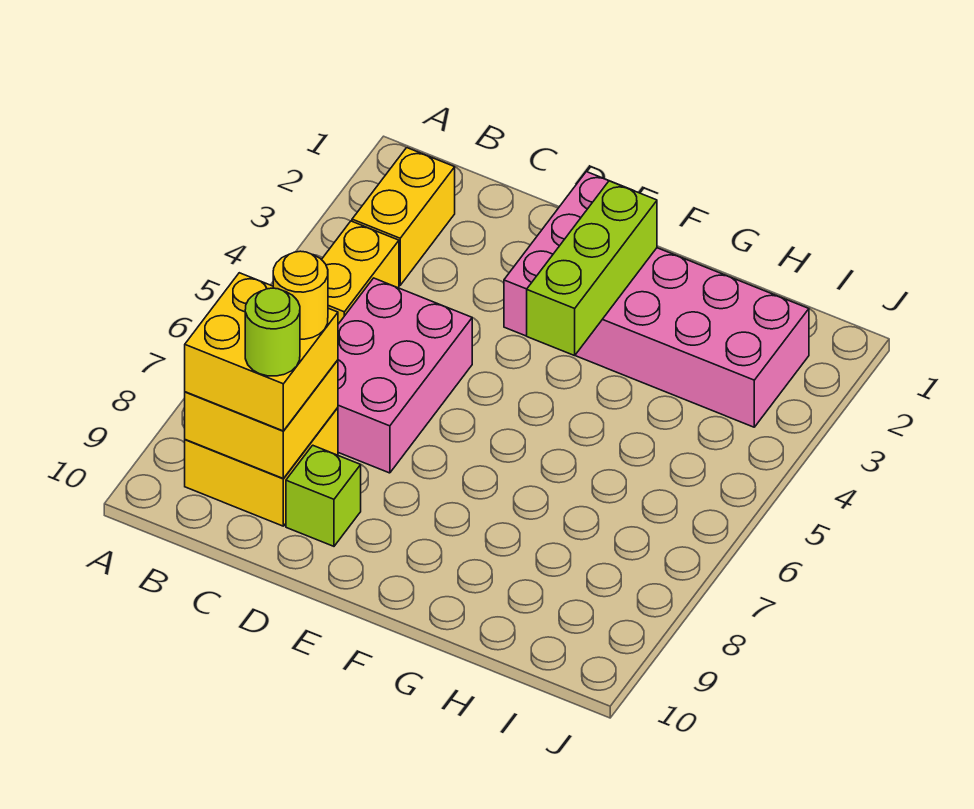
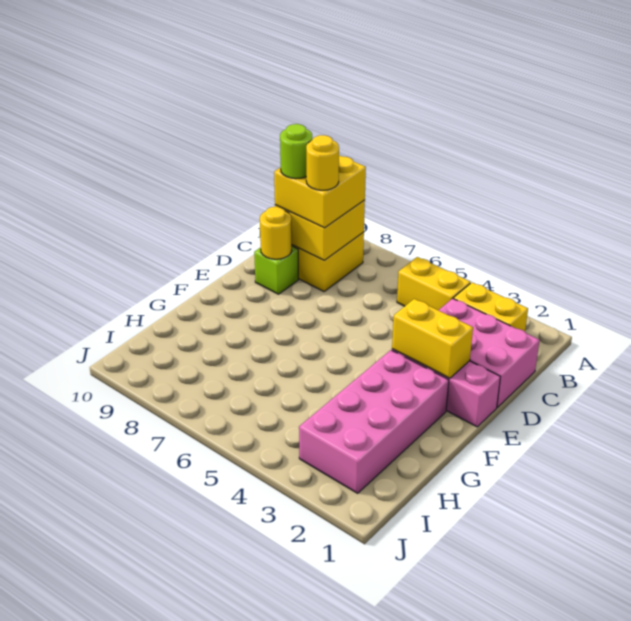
pink brick C5:D7 level 1 -> pink brick C1:D3 level 1
none -> yellow round brick D9 level 2
none -> yellow brick E2:E3 level 2
lime brick F2:F4 level 2 -> none

